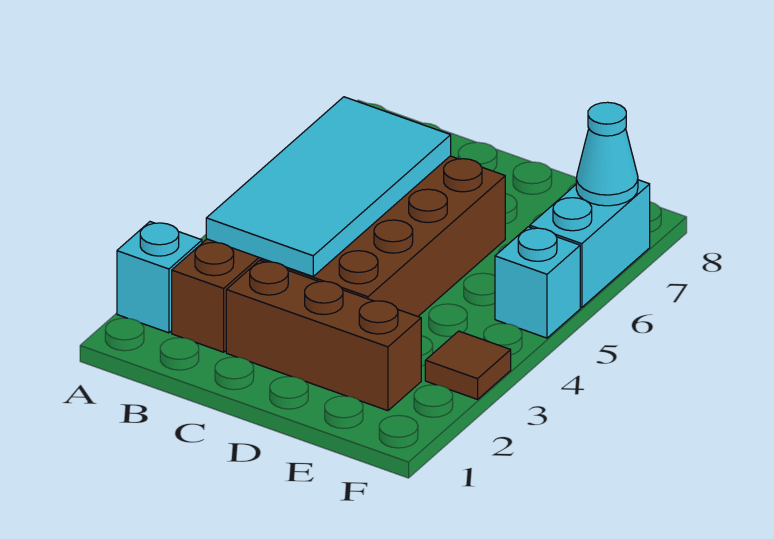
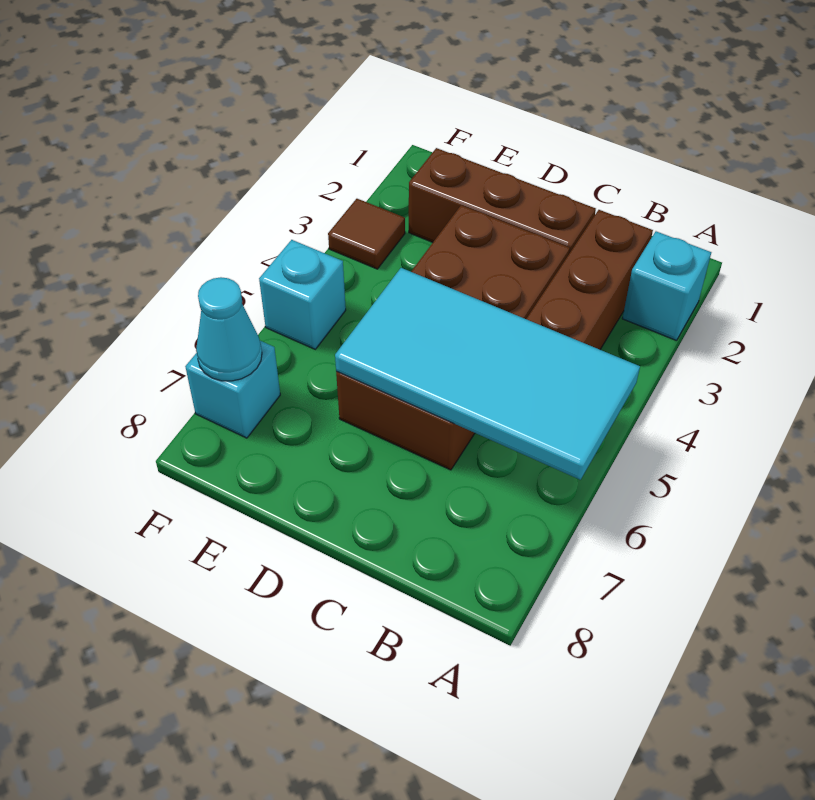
cyan tile B3:C6 level 2 -> cyan tile A5:D6 level 2
cyan brick F6:F7 level 1 -> cyan brick F7 level 1

